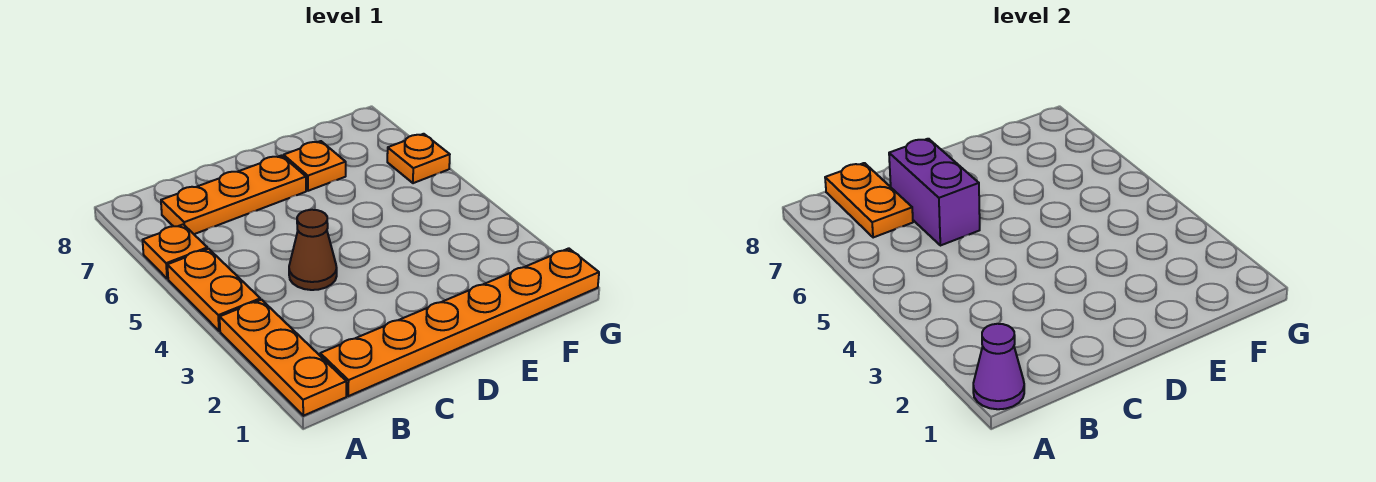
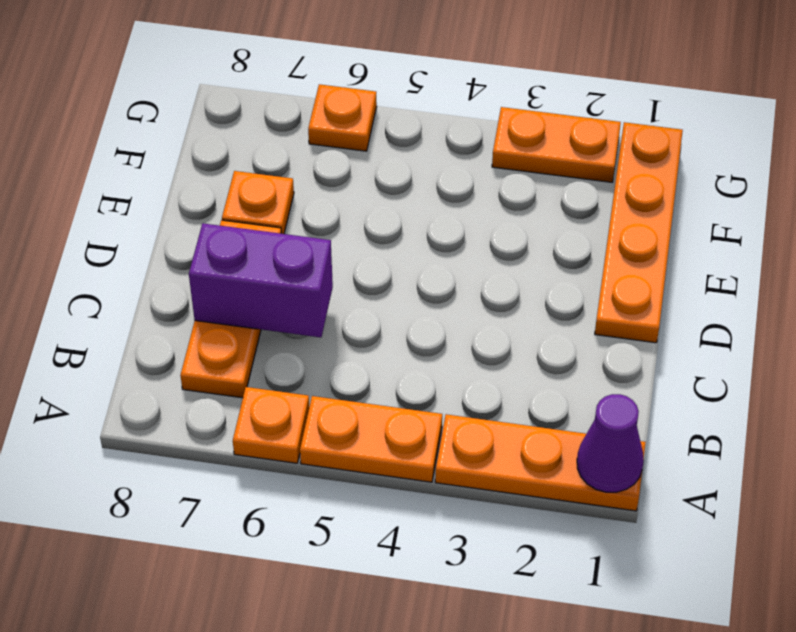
orange plate B1:G1 level 1 -> orange plate D1:G1 level 1
orange plate B7:B8 level 2 -> orange plate G2:G3 level 1
brown cone C4 level 1 -> none

